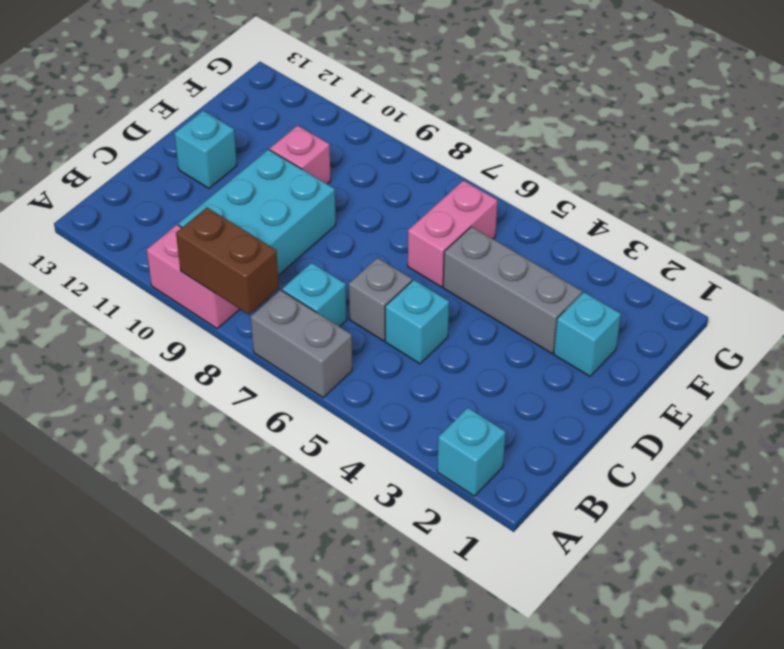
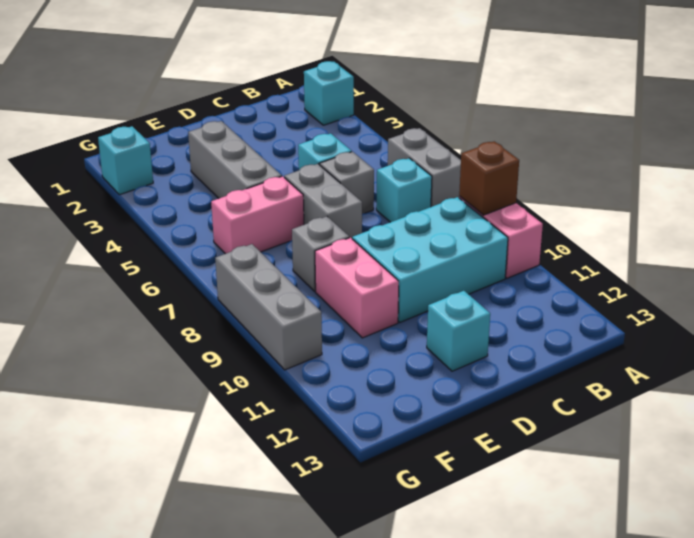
brown brick A8:A9 level 2 -> brown brick A9 level 2
none -> grey brick D6:D7 level 1
cyan brick E2 level 1 -> cyan brick G2 level 1
none -> grey brick E8 level 1
pink brick E10 level 1 -> pink brick E9:E10 level 1
none -> grey brick G8:G10 level 1

